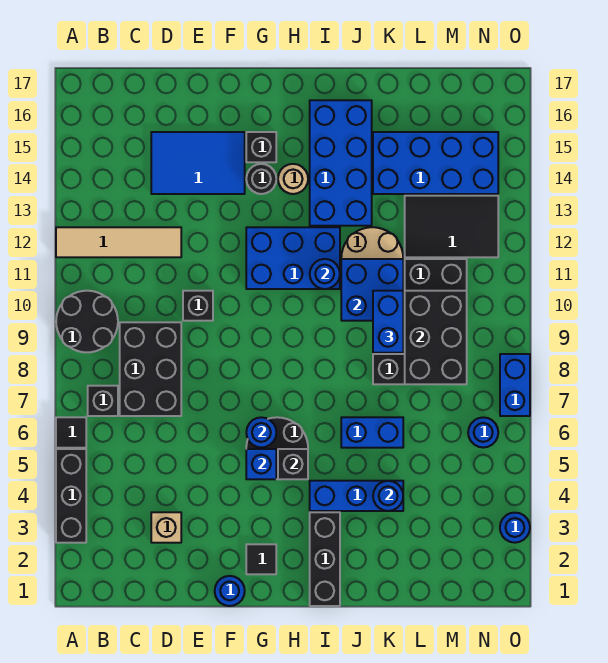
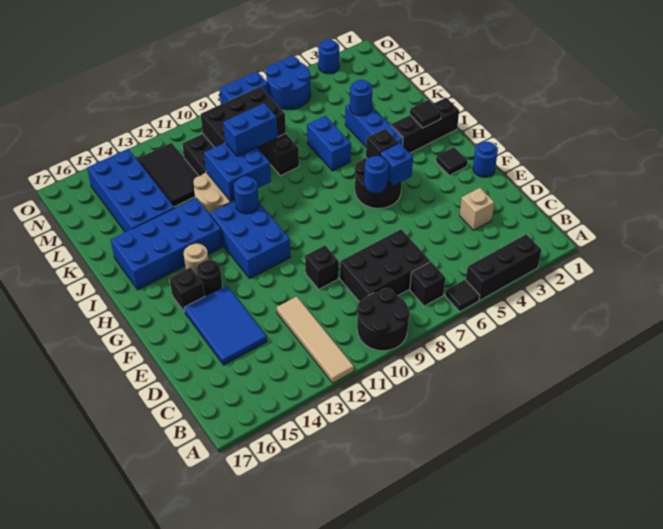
none -> black tile I2 level 2
blue round brick N6 level 1 -> blue round brick N5:O6 level 1

